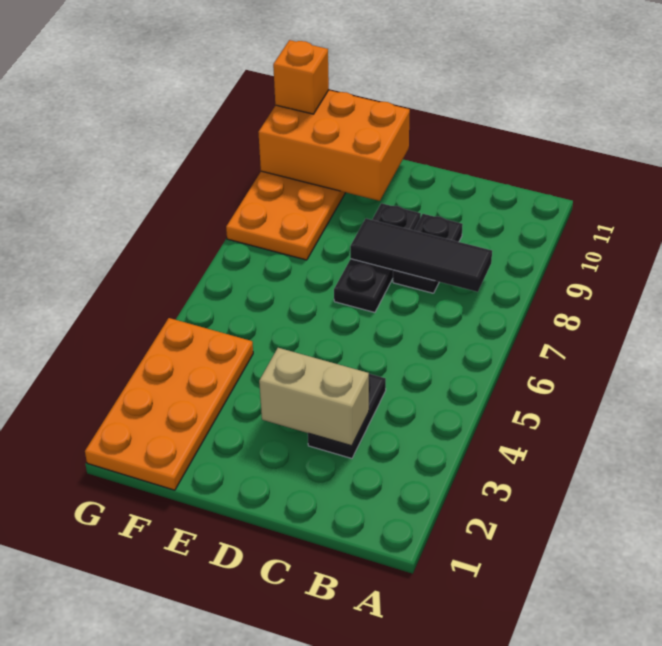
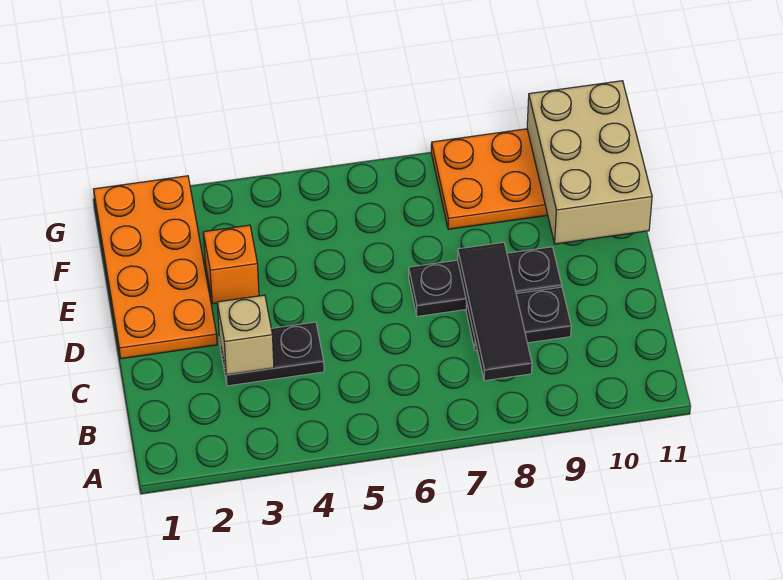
tan brick C3:D3 level 2 -> tan brick C3 level 2
orange brick E10:G11 level 2 -> tan brick E10:G11 level 2
orange plate F1:G4 level 1 -> orange plate D1:G2 level 1
orange brick G11 level 3 -> orange brick E3 level 1

